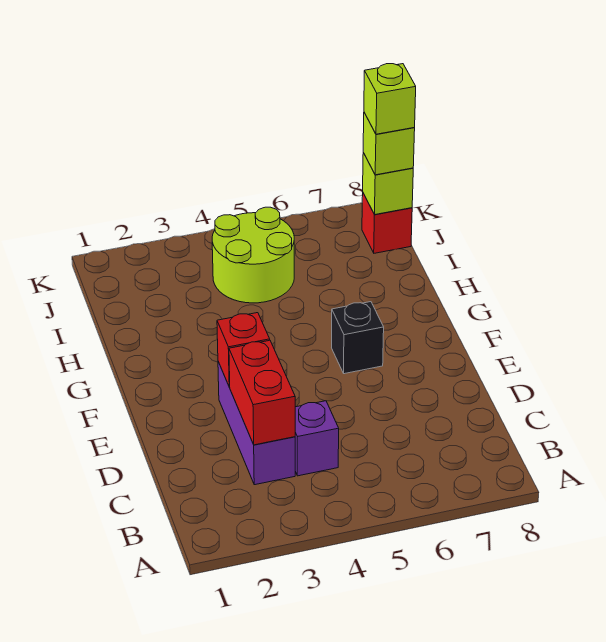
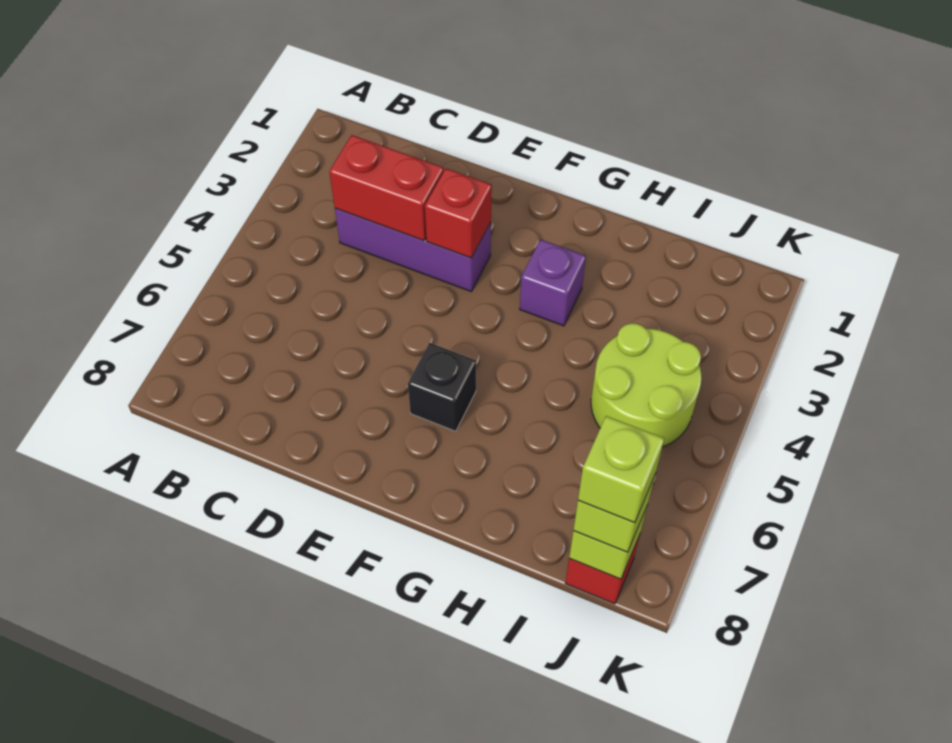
purple brick C4 level 1 -> purple brick G3 level 1

